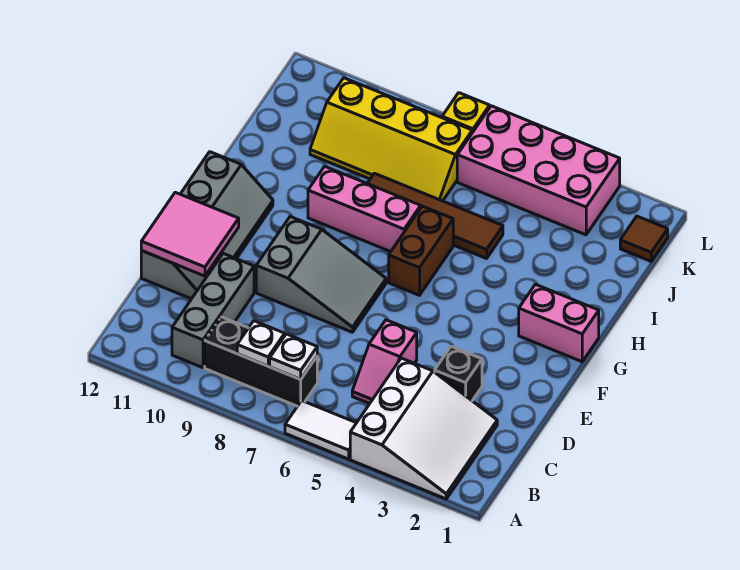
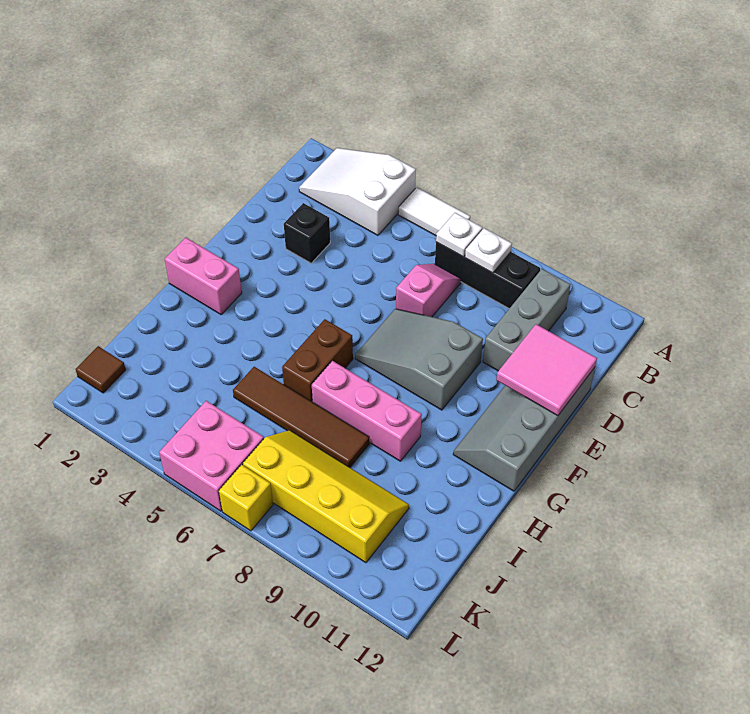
white slope A2:C4 level 1 top 4 -> white slope A2:B4 level 1 top 4
pink slope C5:D5 level 1 top D -> pink slope C7:D7 level 1 top D
pink brick K3:L6 level 1 -> pink brick K5:L6 level 1

